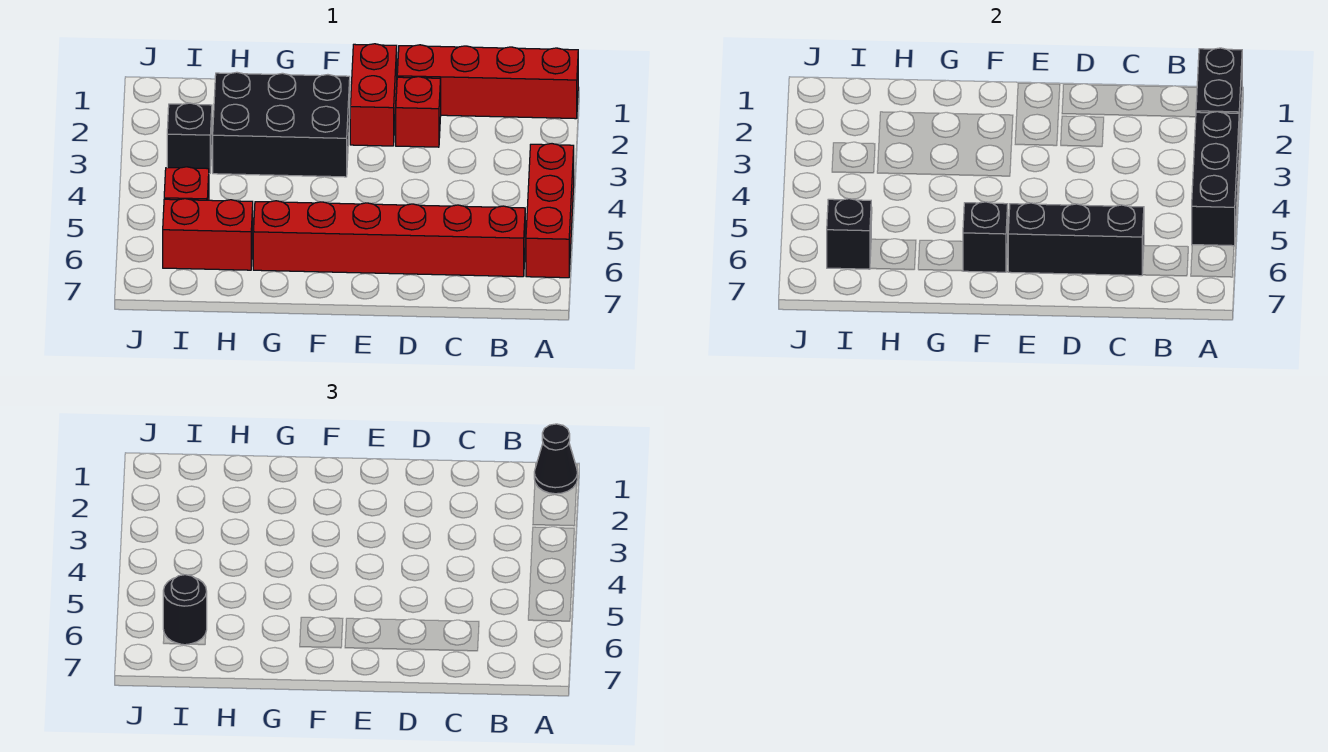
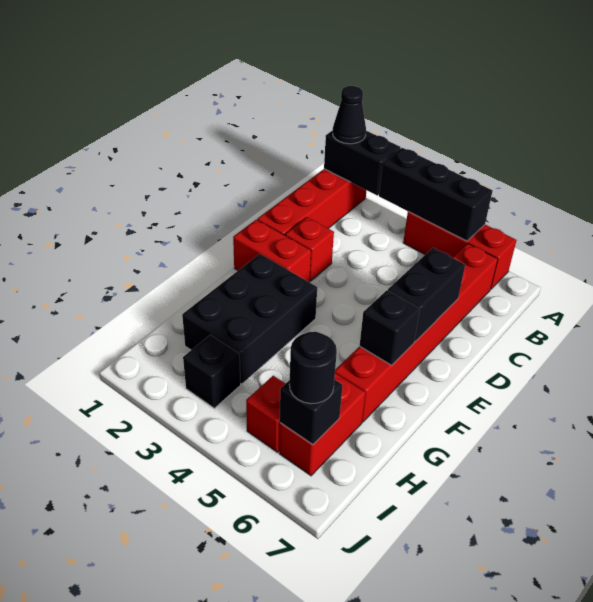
black brick C6:E6 level 2 -> black brick D6:E6 level 2

